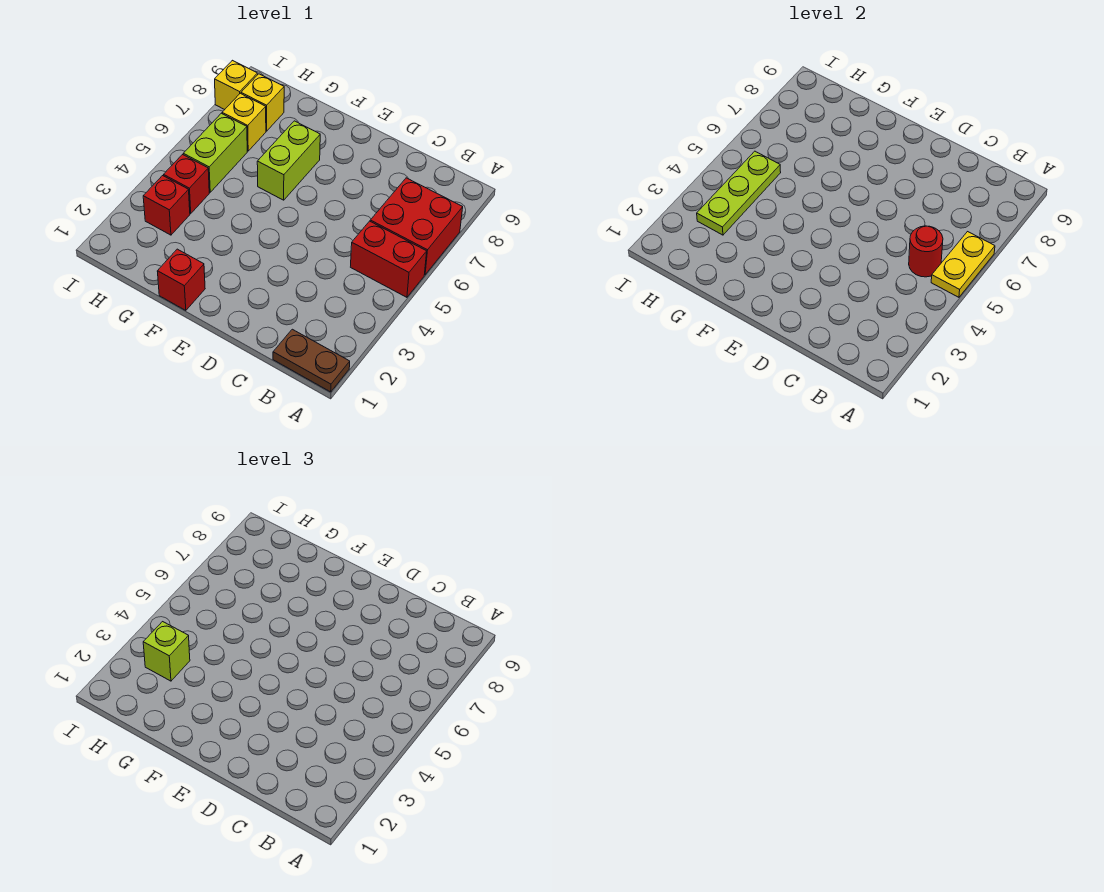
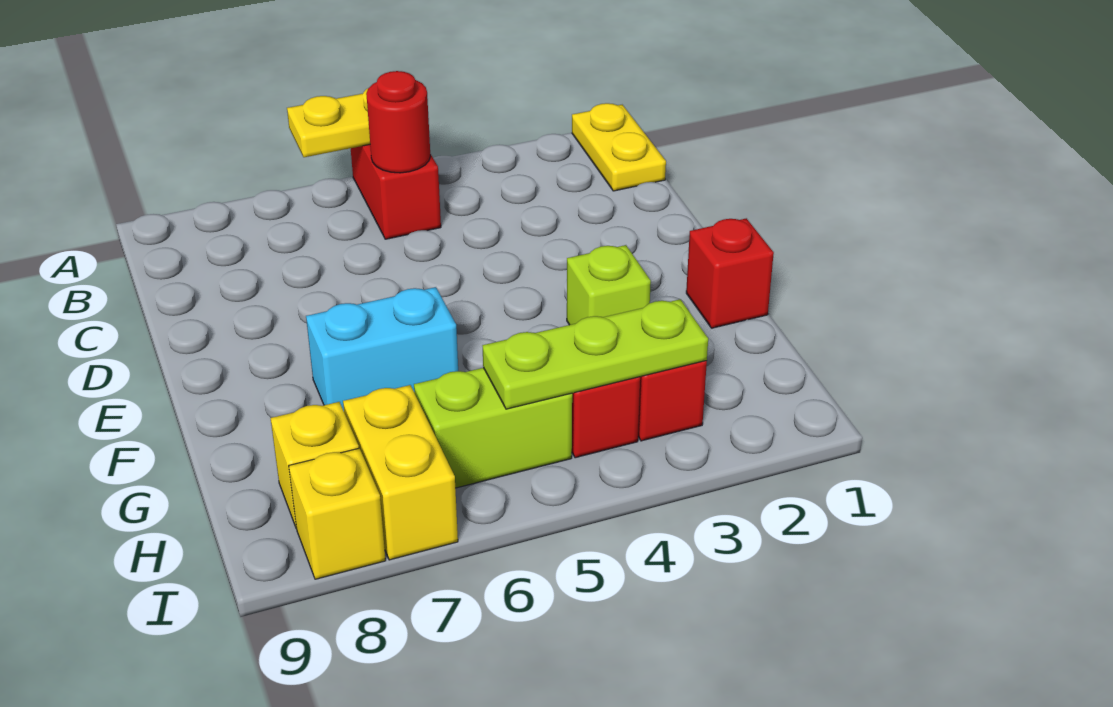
brown plate A1:B1 level 1 -> yellow plate A1:B1 level 1
red brick A6:B7 level 1 -> none
lime brick F6:F7 level 1 -> cyan brick F6:F7 level 1
lime brick H3 level 3 -> lime brick F3 level 1
yellow brick H7 level 1 -> yellow brick H7:I7 level 1

